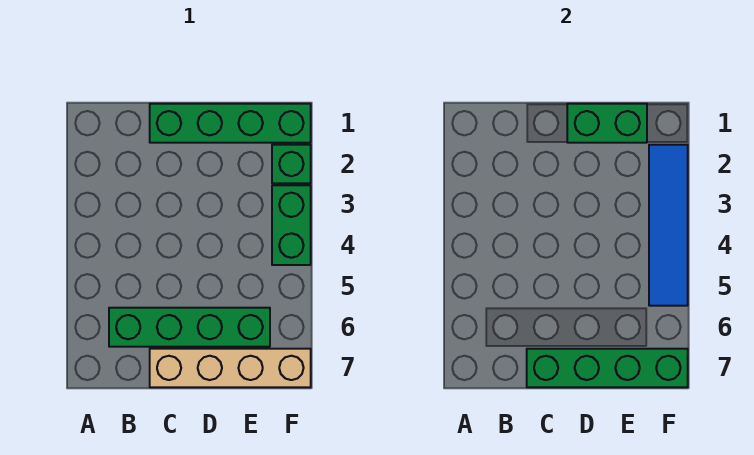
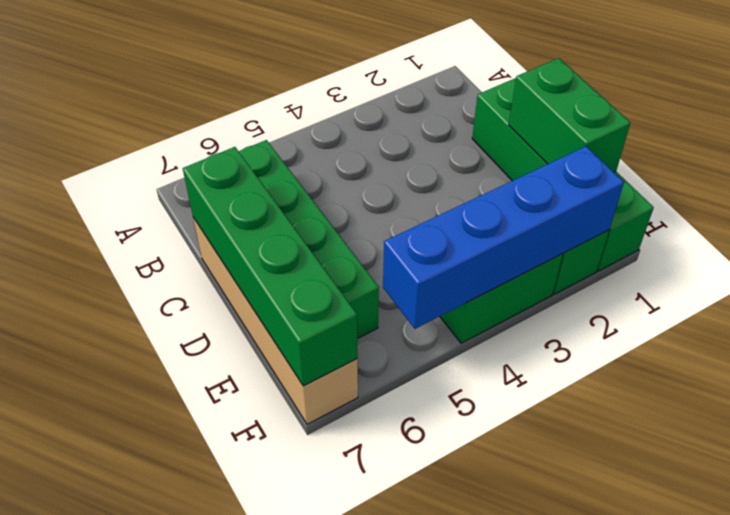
blue tile F2:F5 level 2 -> blue brick F2:F5 level 2

